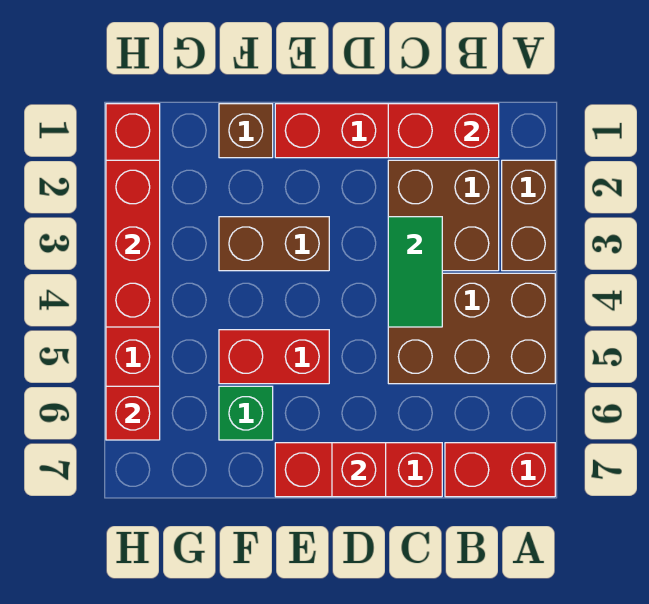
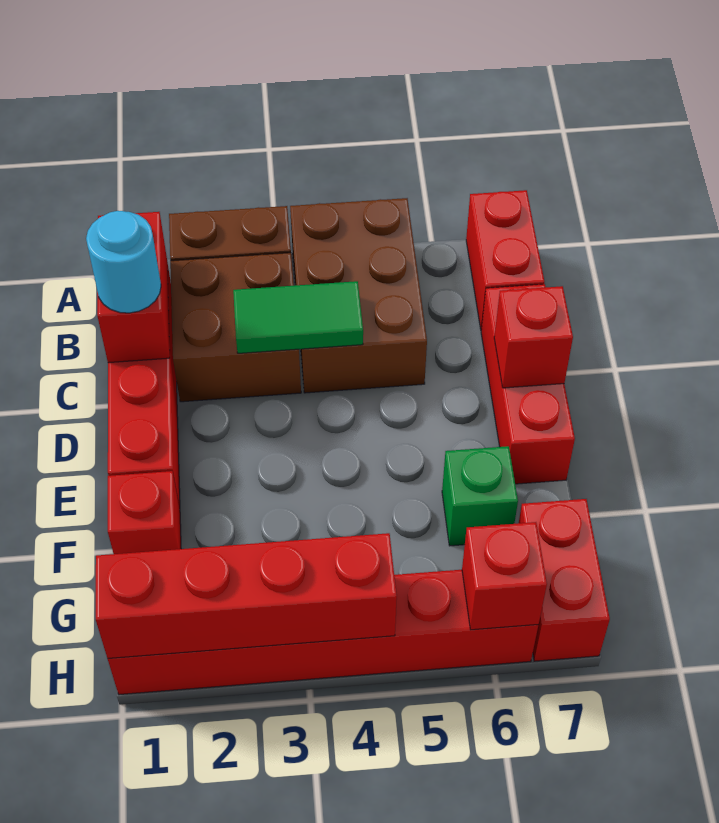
none -> cyan round brick C1 level 3
brown brick E3:F3 level 1 -> none
red brick E5:F5 level 1 -> red brick G7:H7 level 1
brown brick F1 level 1 -> red brick F1 level 1
red brick H2:H4 level 2 -> red brick H1:H4 level 2

